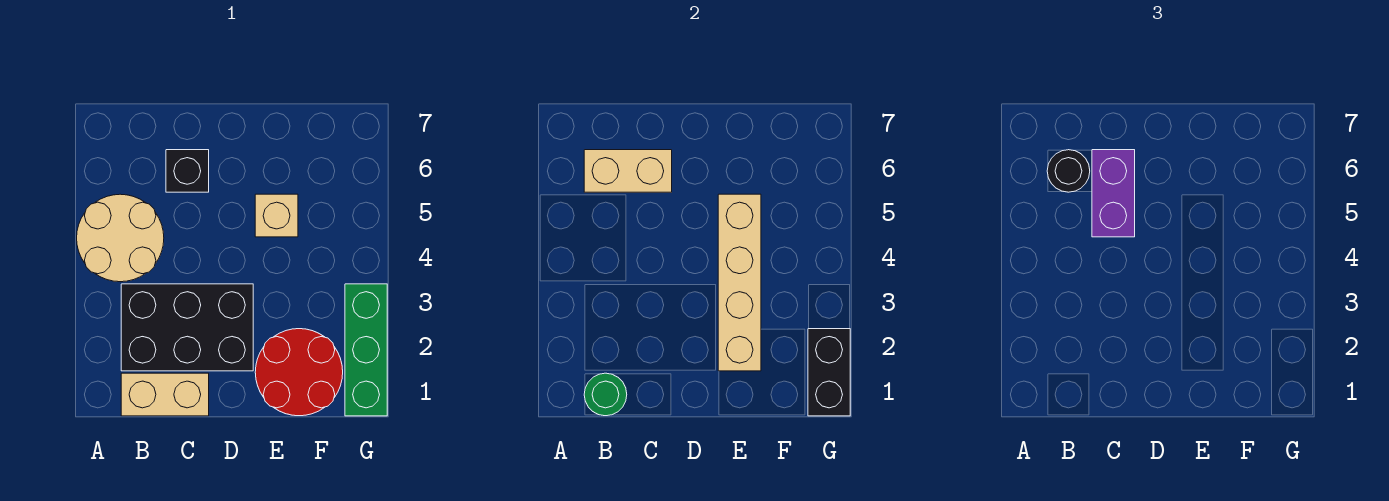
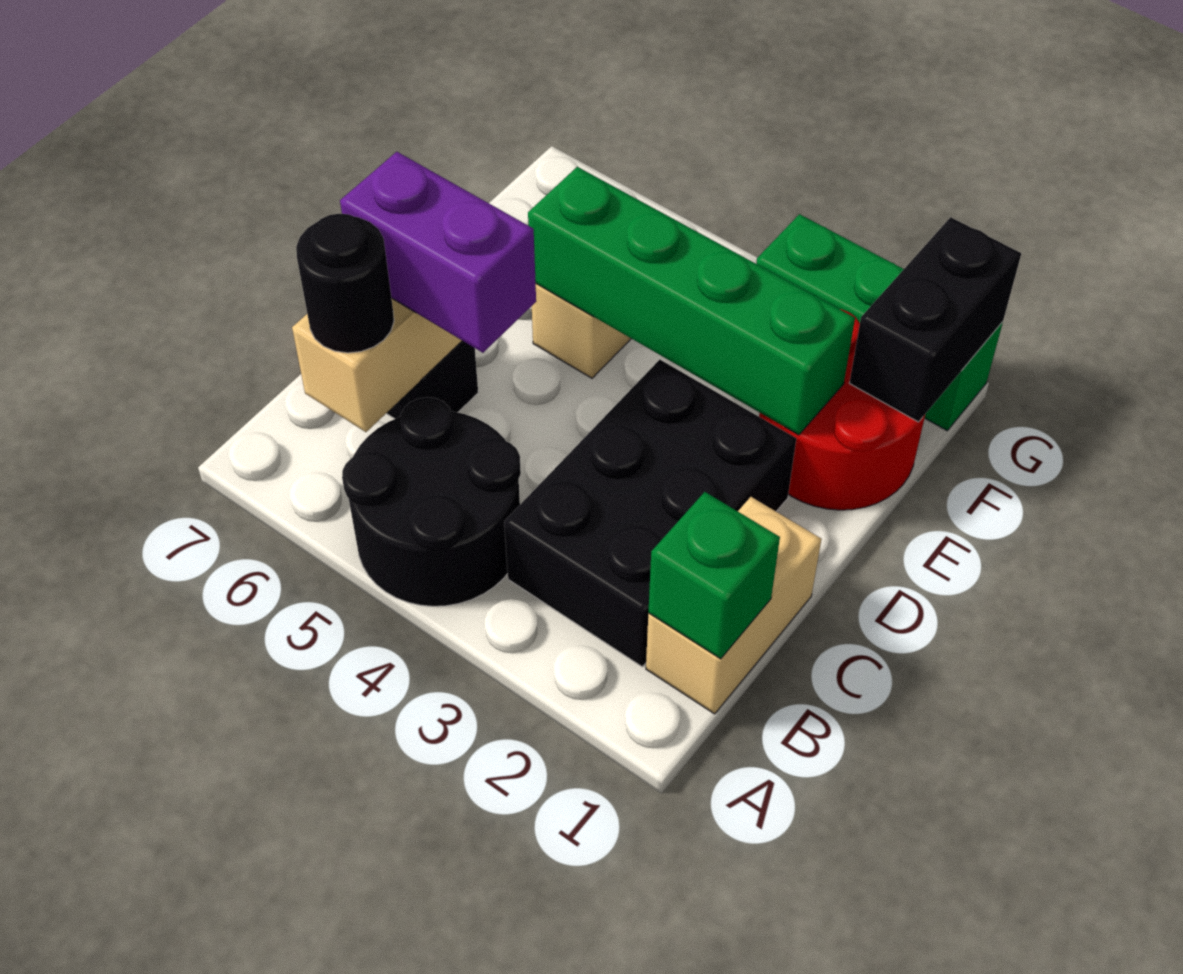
tan round brick A4:B5 level 1 -> black round brick A4:B5 level 1
green round brick B1 level 2 -> green brick B1 level 2
tan brick E2:E5 level 2 -> green brick E2:E5 level 2
black brick G1:G2 level 2 -> black brick F1:G1 level 2

